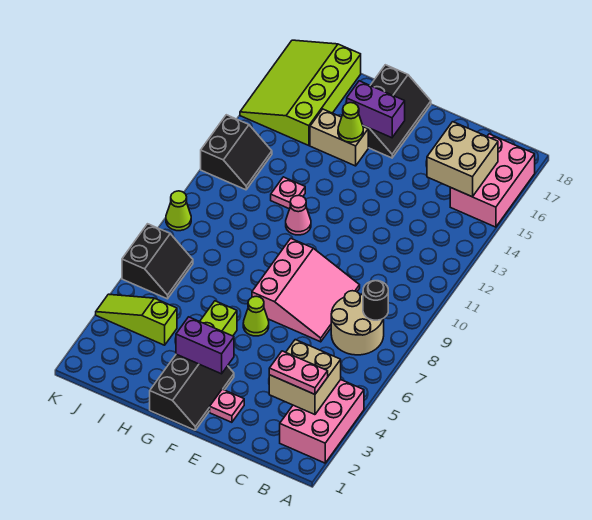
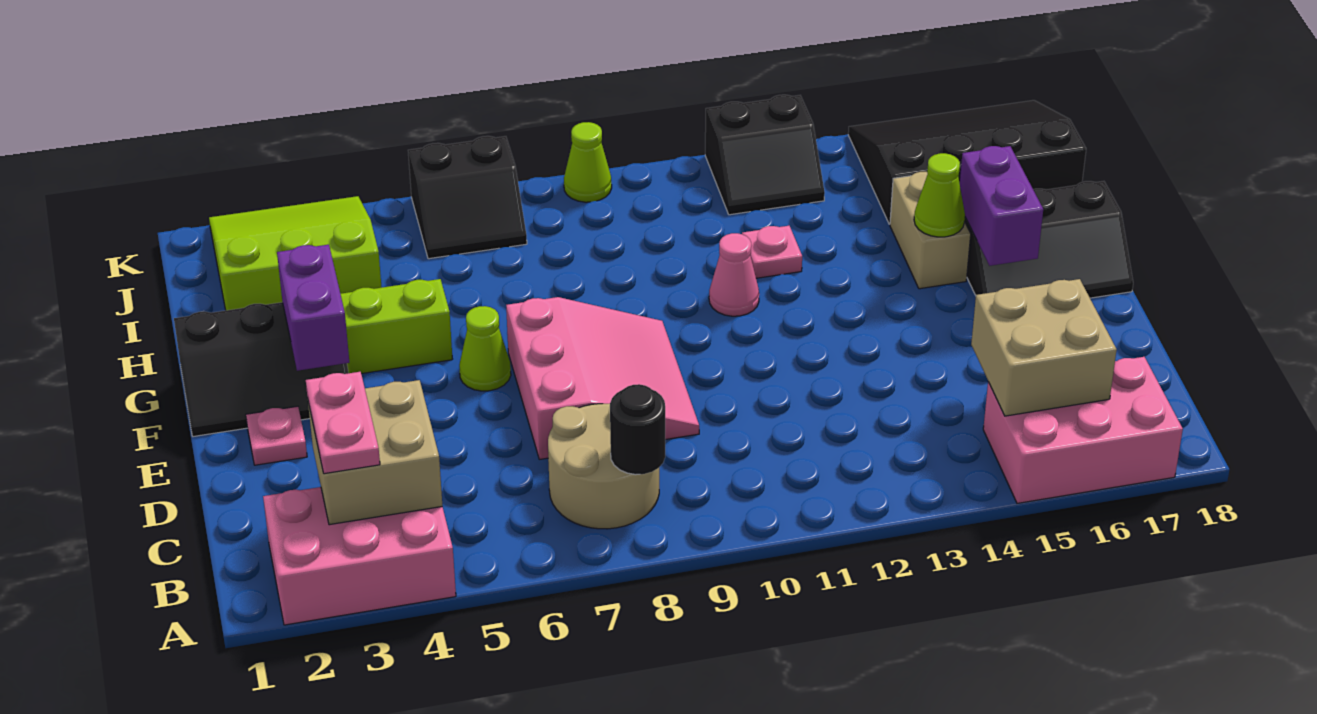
pink slope D7:F9 level 1 top F -> pink slope D7:F9 level 1 top 7
lime slope I4:K4 level 1 top I -> lime slope I2:K4 level 1 top I
lime slope I15:K18 level 1 top I -> black slope I15:K18 level 1 top I

